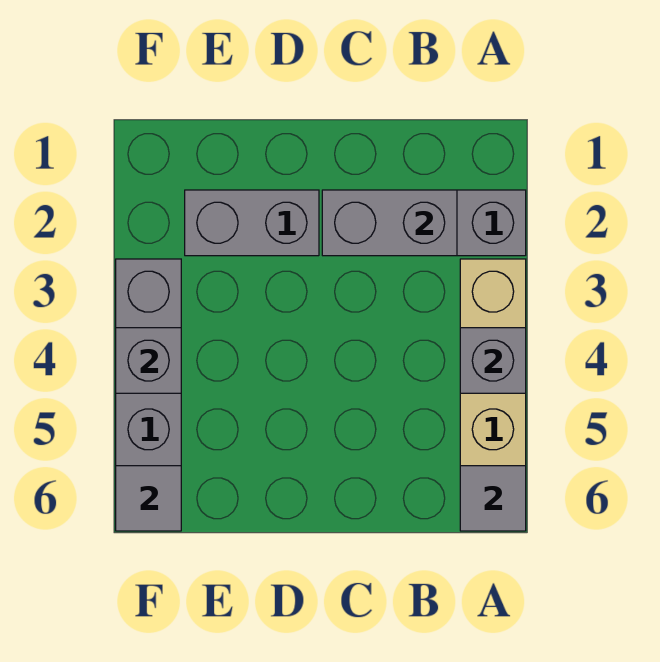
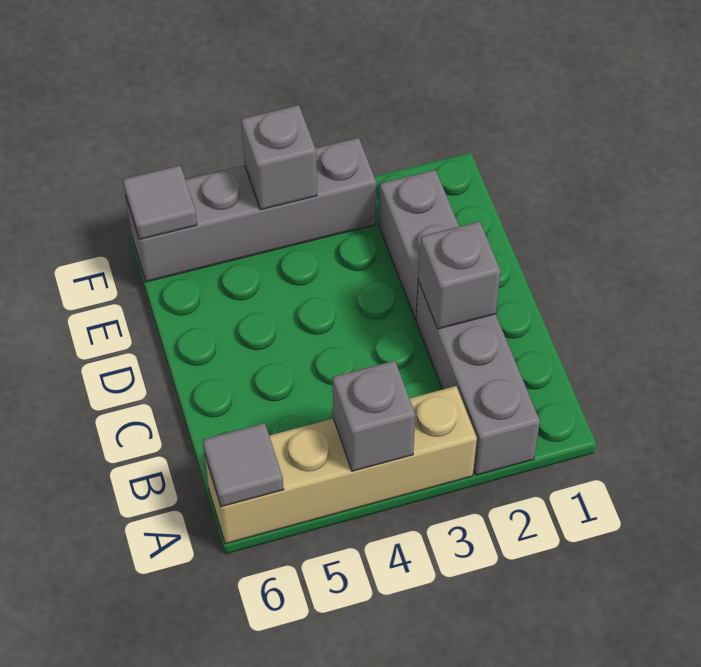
grey brick B2:C2 level 2 -> grey brick C2 level 2

